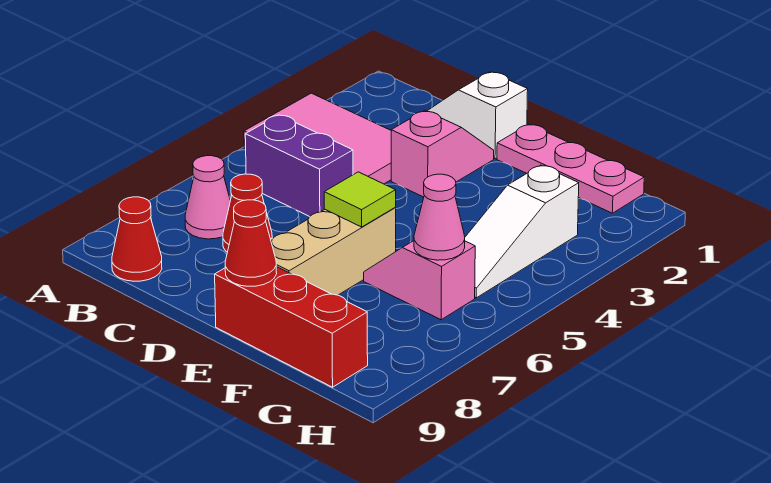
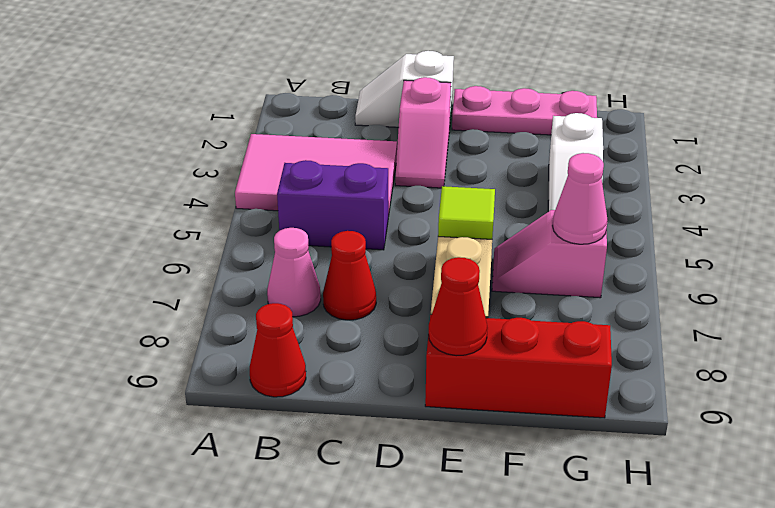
pink slope D2:D3 level 1 top 3 -> pink slope D2:D3 level 1 top 2

